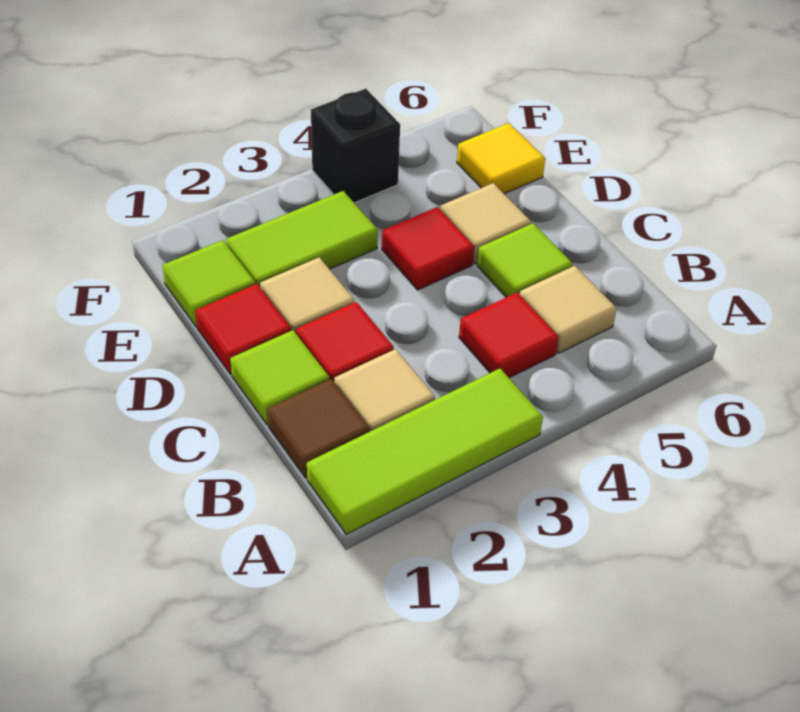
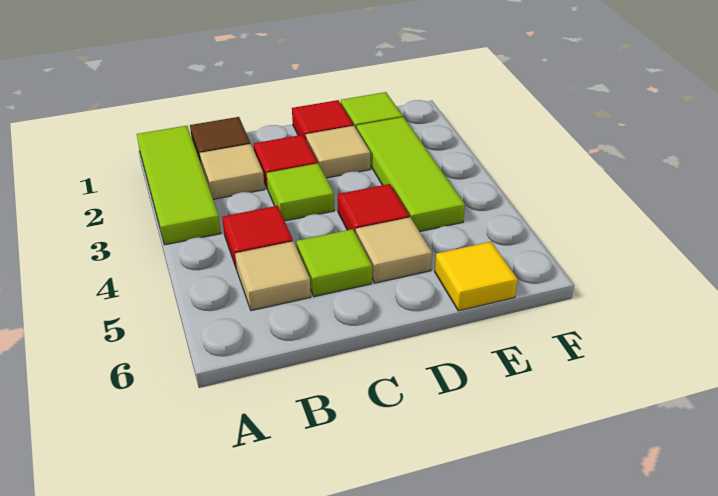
lime tile C1 level 1 -> lime tile C3 level 1
lime tile E2:E3 level 1 -> lime tile E2:E4 level 1
black brick F4 level 1 -> none

